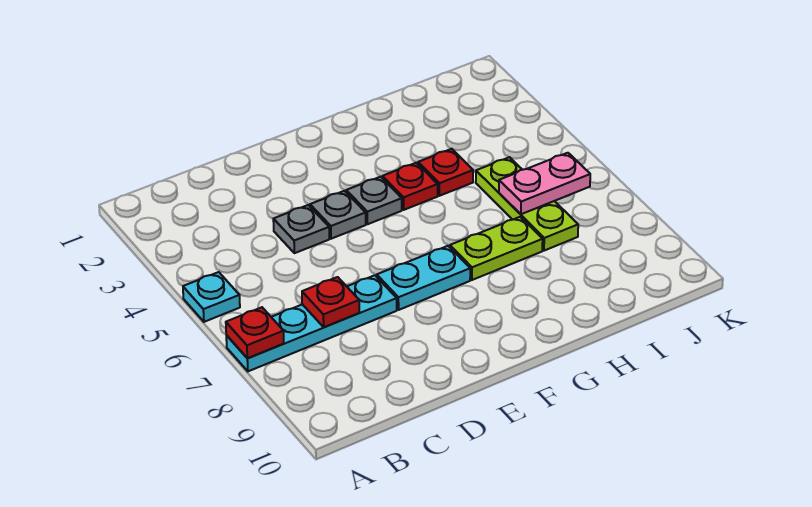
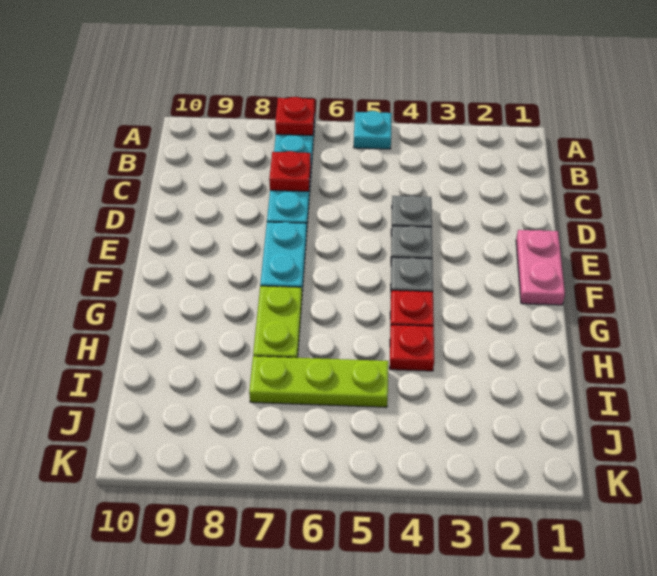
pink plate I6:J6 level 2 -> pink plate E1:F1 level 1

